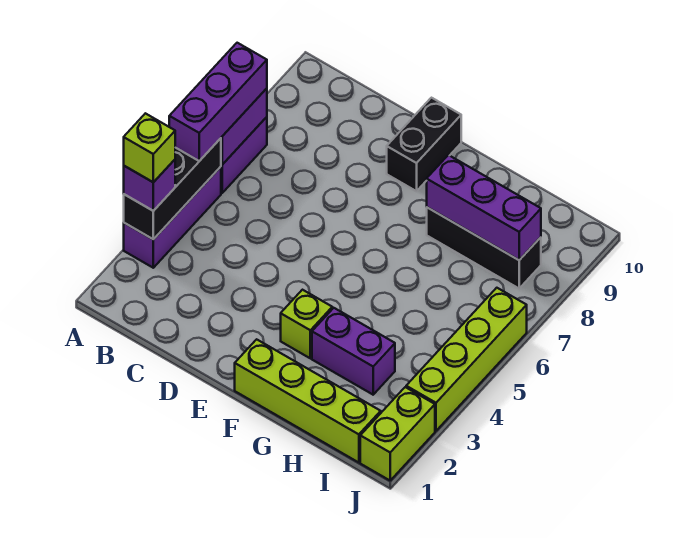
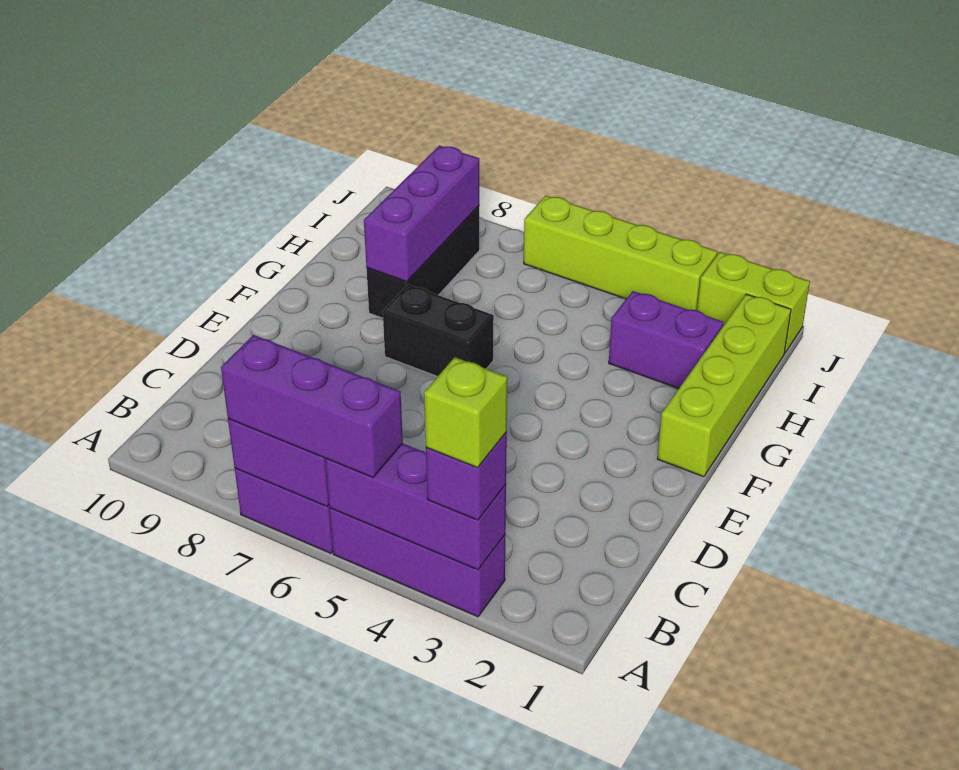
black brick A3:A5 level 2 -> purple brick A3:A5 level 2
black brick E9:E10 level 1 -> black brick F6:F7 level 1
lime brick F3 level 1 -> none
purple brick G3:H3 level 1 -> purple brick H2:H3 level 1

